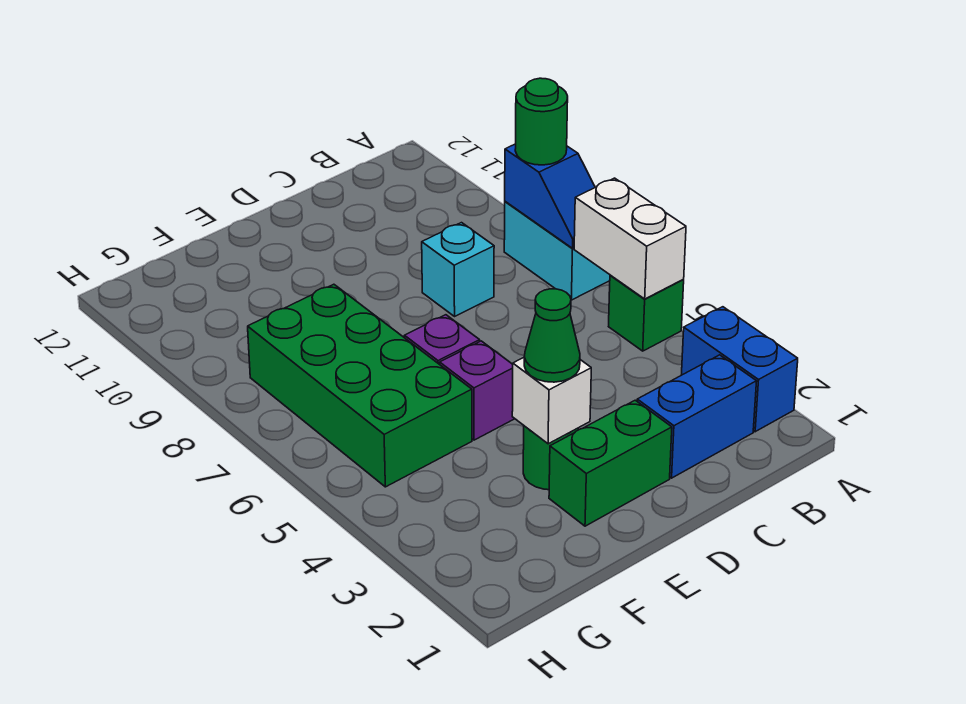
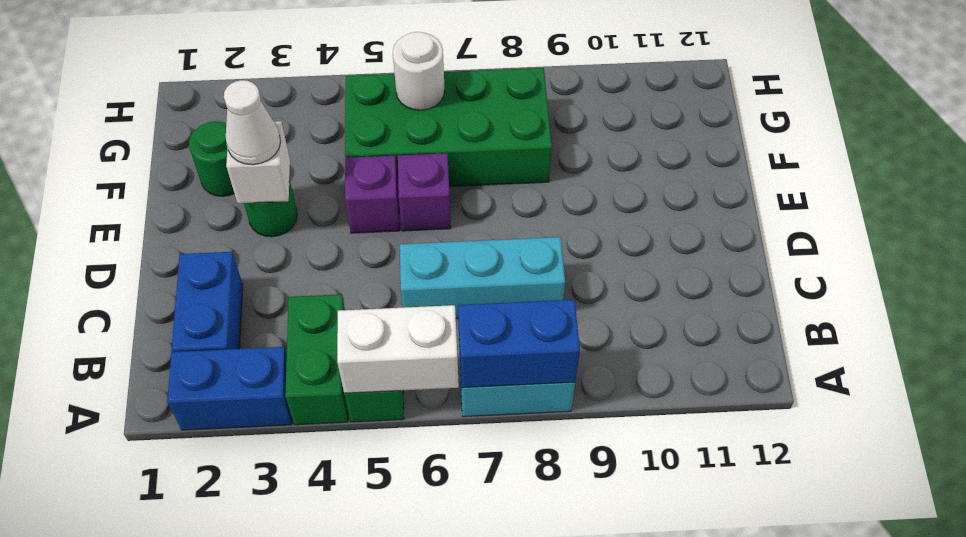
blue slope A7:A8 level 2 top 8 -> blue brick A7:A8 level 2
green round brick A8 level 3 -> green round brick F2 level 1
cyan brick C8 level 1 -> cyan brick C6:C8 level 1
green brick D2:E2 level 1 -> green brick A4:B4 level 1
green cone E3 level 3 -> white cone E3 level 3
none -> white round brick G6 level 2

